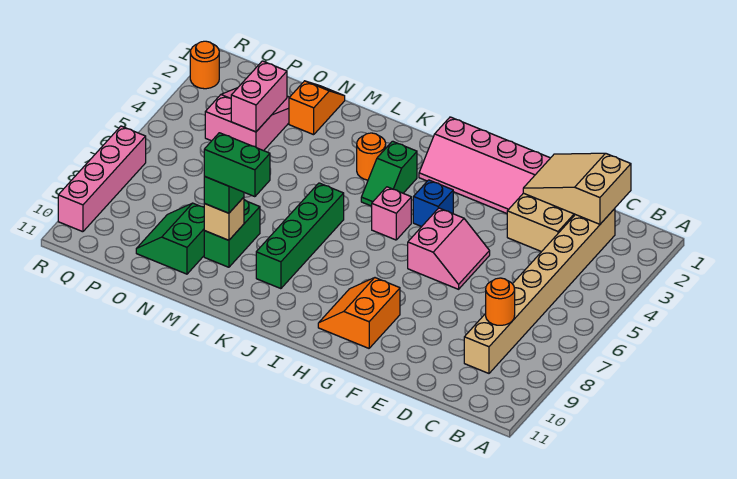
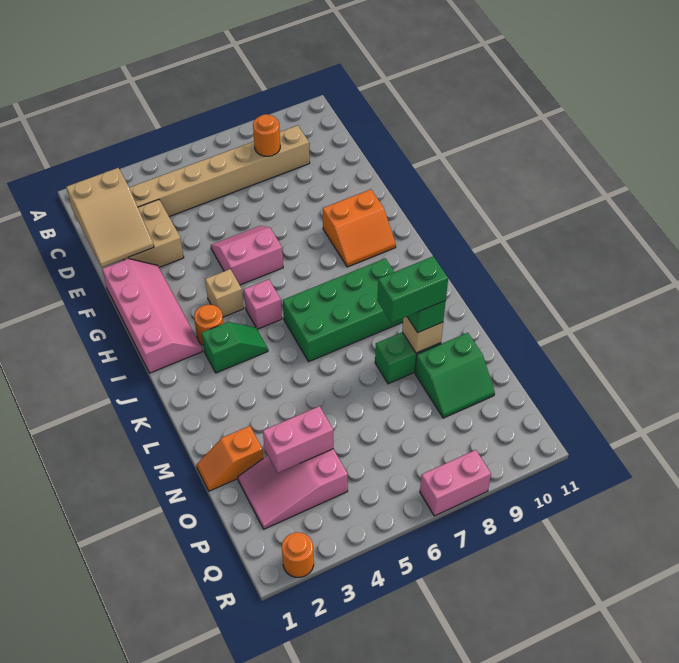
blue brick H4 level 1 -> tan brick H4 level 1
orange round brick K3 level 1 -> orange round brick I3 level 1
green brick K6:K9 level 1 -> green brick J6:K9 level 1
green brick L9:M9 level 4 -> green brick M8:M9 level 4
pink brick R7:R10 level 1 -> pink brick R7:R8 level 1

